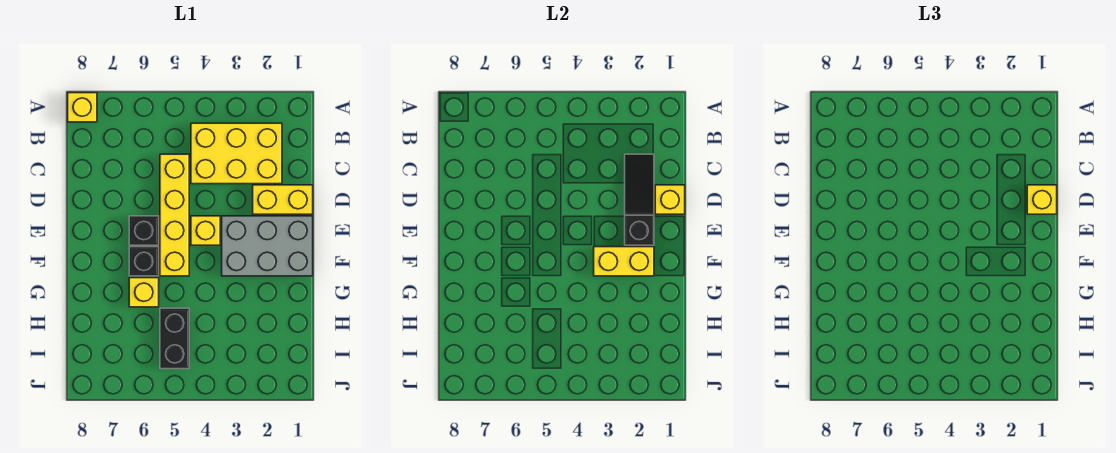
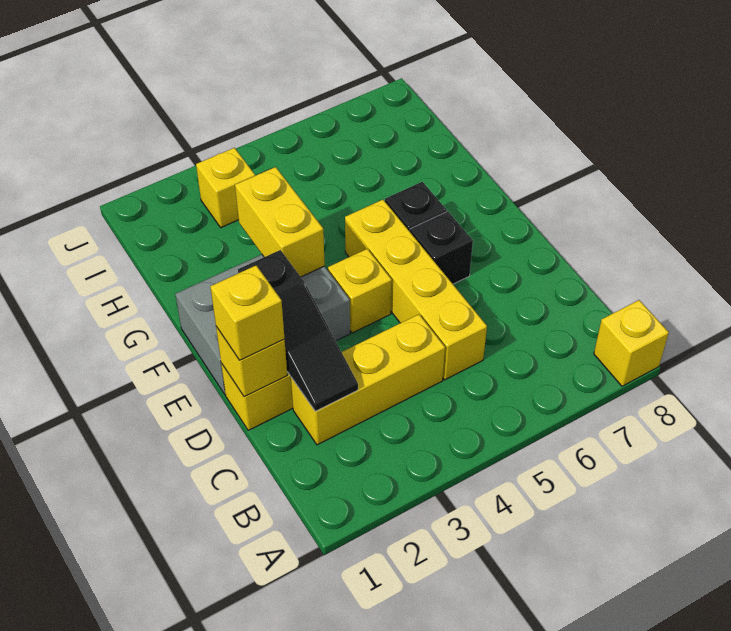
yellow brick B2:C4 level 1 -> yellow brick C2:C4 level 1
yellow brick F2:F3 level 2 -> yellow brick F3:G3 level 2
yellow brick G6 level 1 -> yellow brick I3 level 1
black brick H5:I5 level 1 -> none

